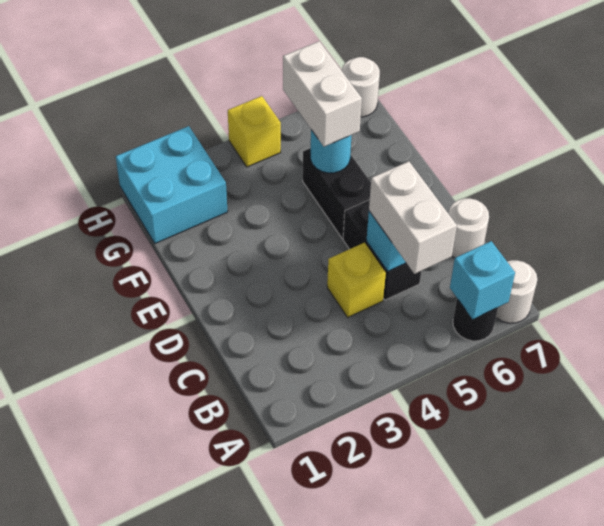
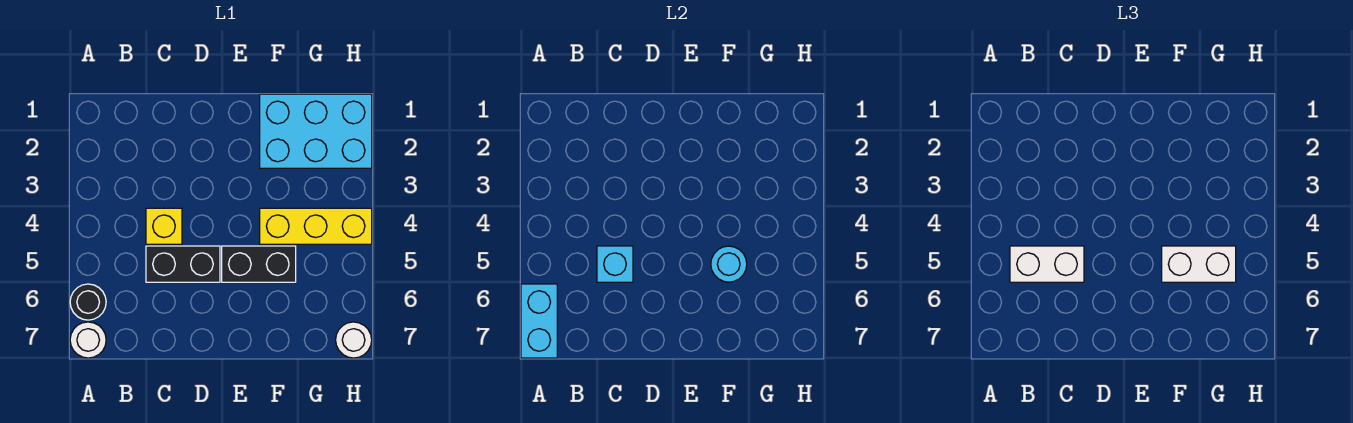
cyan brick A6 level 2 -> cyan brick A6:A7 level 2
white round brick C7 level 1 -> none
cyan brick G1:H2 level 1 -> cyan brick F1:H2 level 1
yellow brick H4 level 1 -> yellow brick F4:H4 level 1

